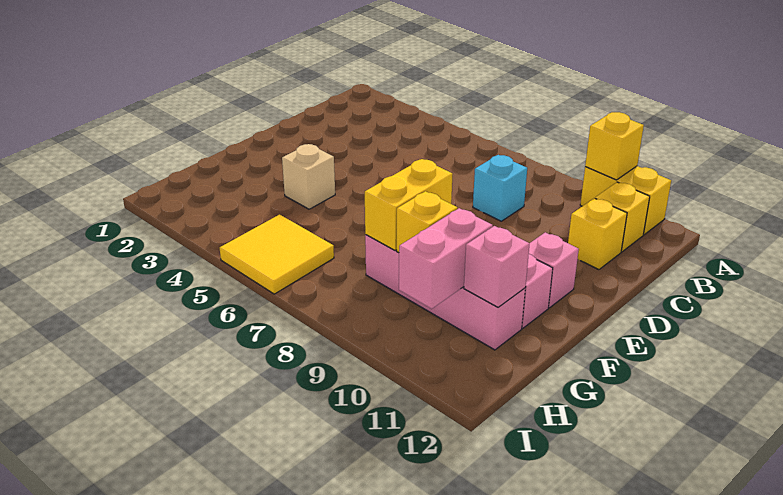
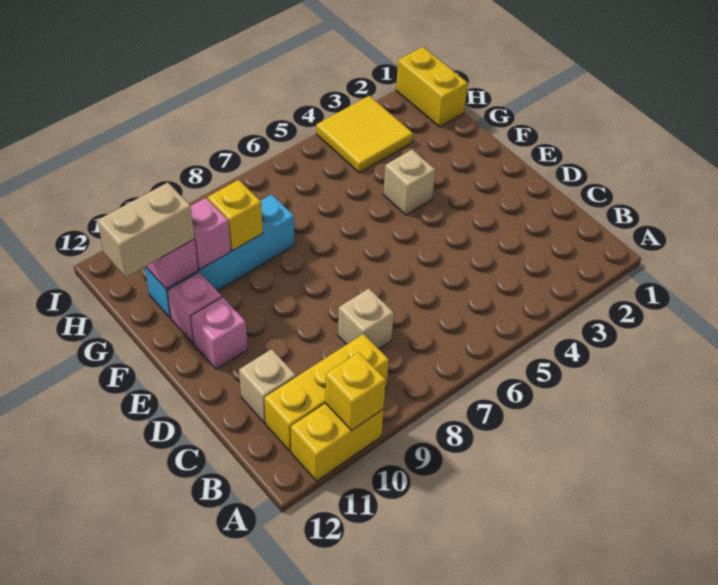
yellow brick B11 level 1 -> yellow brick B9:B11 level 1
cyan brick C8 level 1 -> tan brick C8 level 1
yellow brick C11 level 1 -> tan brick C11 level 1
yellow brick F8:G8 level 2 -> yellow brick H1:I1 level 1
pink brick G8:G11 level 1 -> cyan brick G8:G11 level 1
pink brick G10:H10 level 2 -> pink brick G10 level 2
none -> tan brick G11:G12 level 3
yellow tile H5:I6 level 1 -> yellow tile H3:I4 level 1

